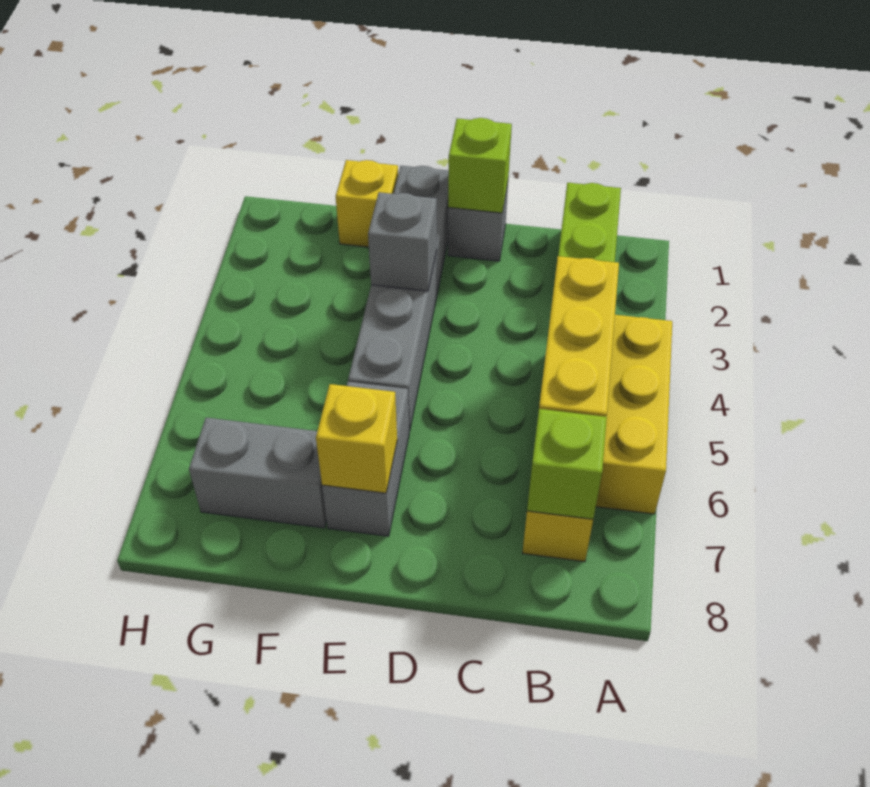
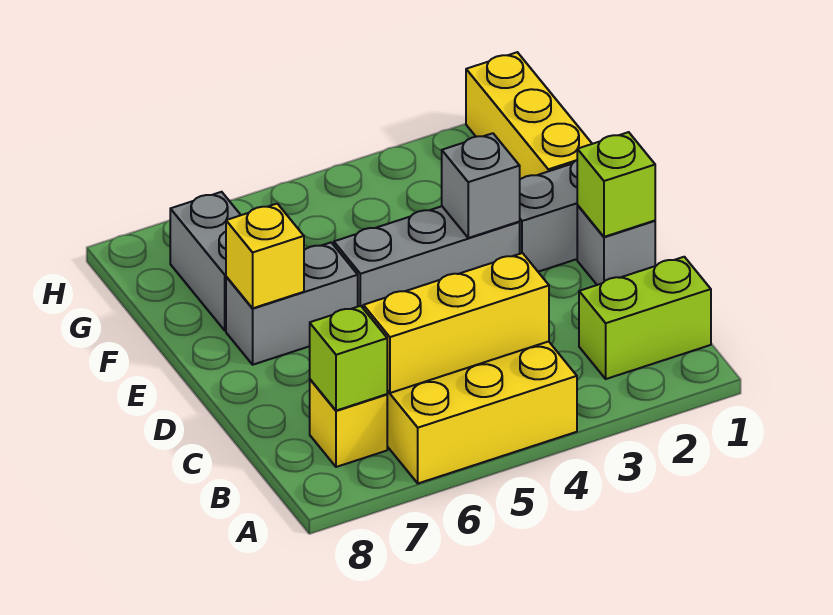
yellow brick F1 level 1 -> yellow brick F1:H1 level 1

